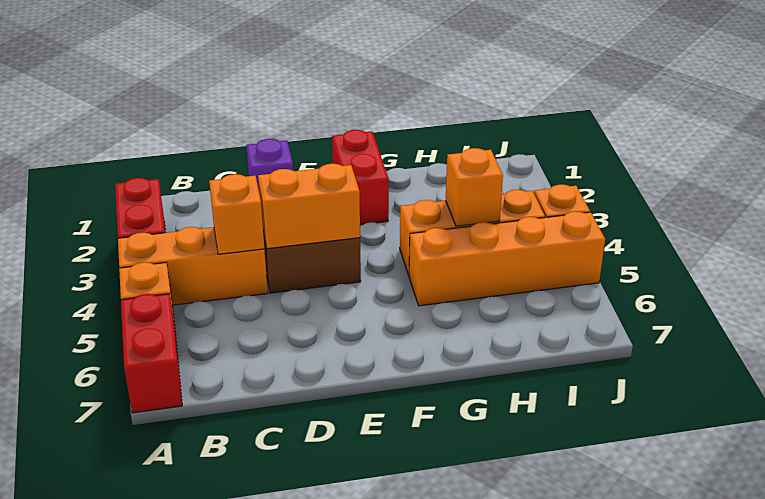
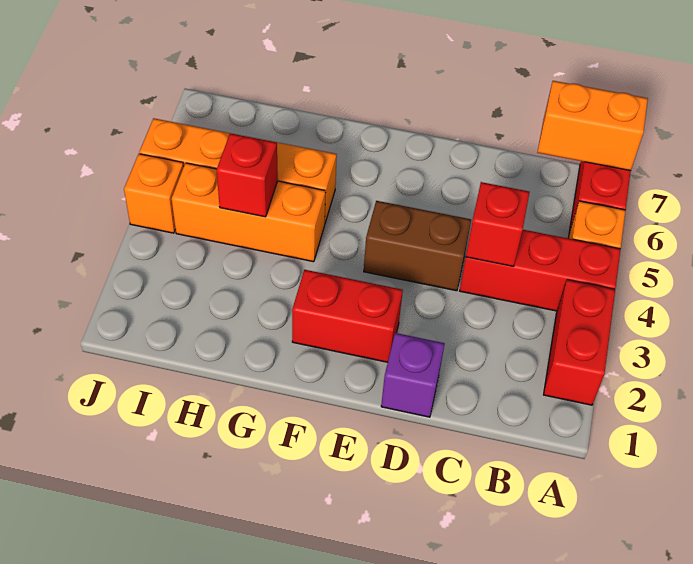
orange brick A4:C4 level 1 -> red brick A4:C4 level 1
orange brick C4 level 2 -> red brick C4 level 2
orange brick D4:E4 level 2 -> orange brick A7:B7 level 2
red brick F1:F2 level 1 -> red brick E2:F2 level 1
orange brick H4 level 2 -> red brick H4 level 2

